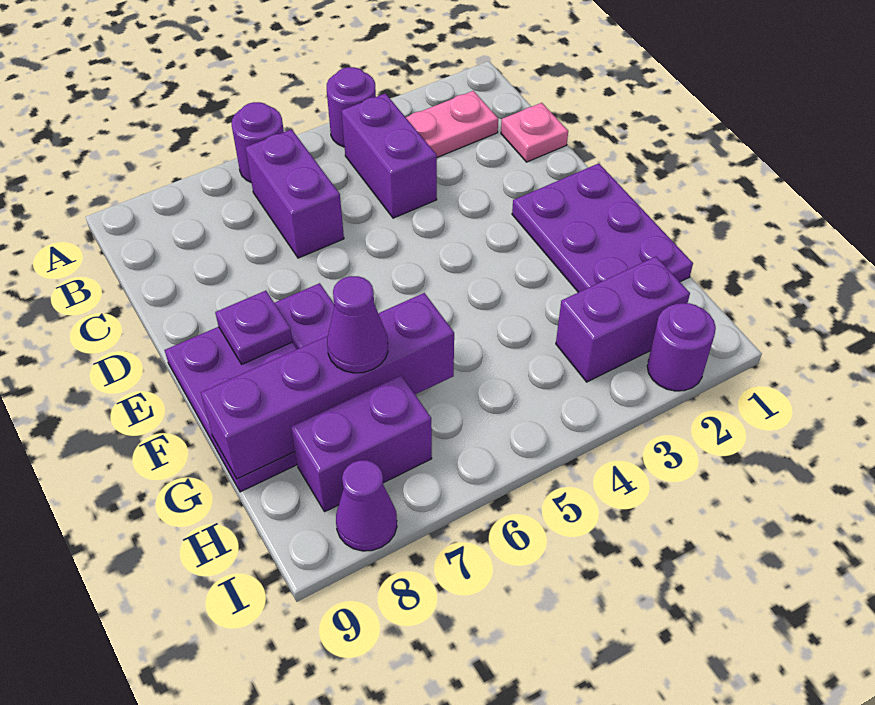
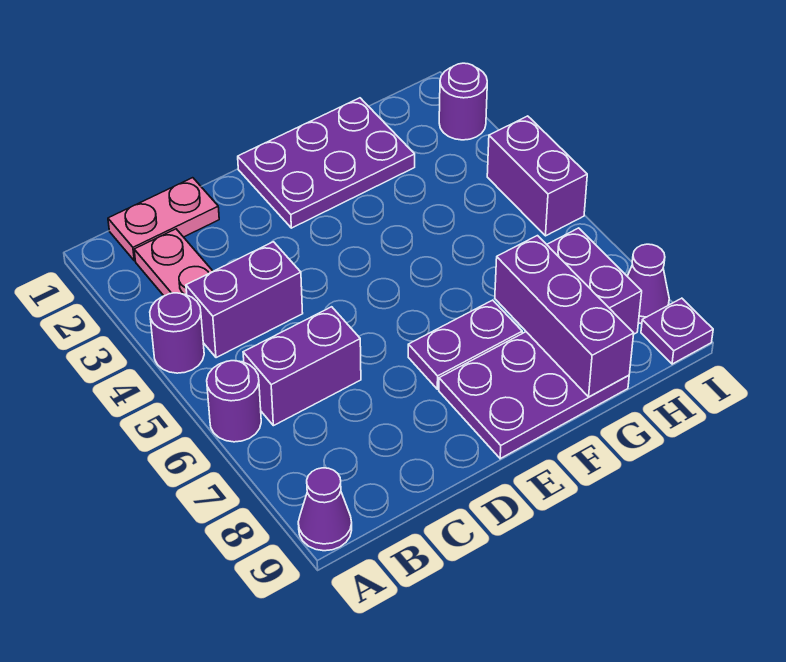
pink plate C1 level 1 -> pink plate B1:C1 level 1
purple plate E8 level 2 -> purple plate I9 level 1
purple brick G6:G9 level 2 -> purple brick G7:G9 level 2
purple cone G7 level 3 -> purple cone A9 level 1
purple brick H2:H3 level 1 -> purple brick I4:I5 level 1

